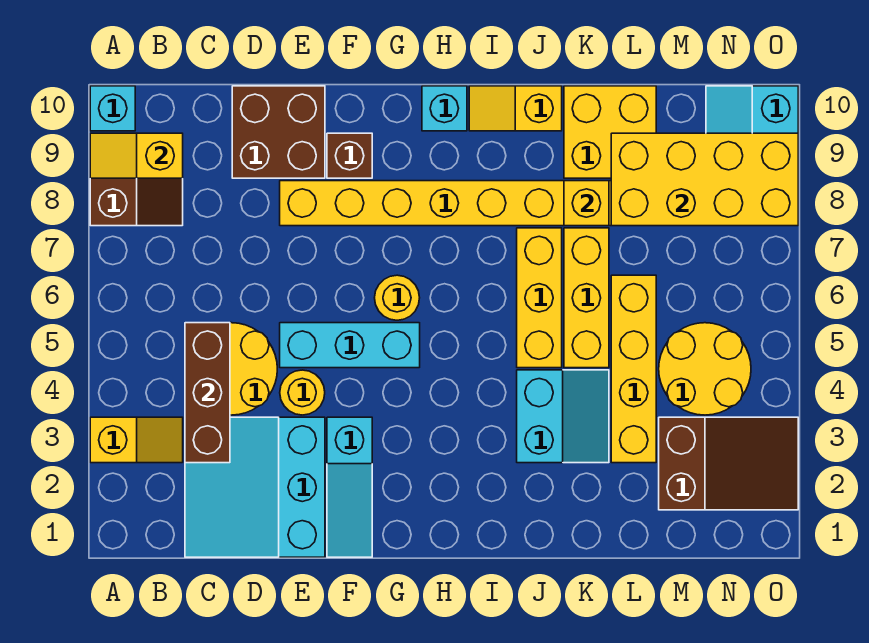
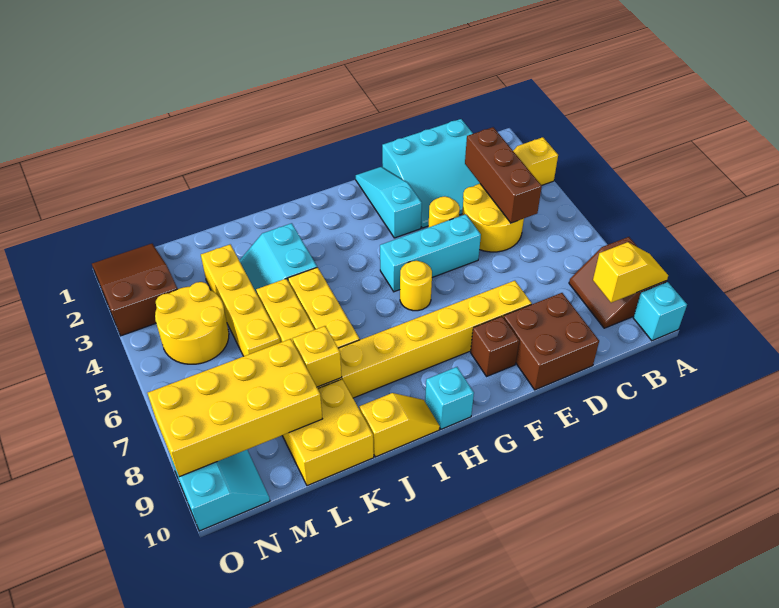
cyan slope C1:E3 level 1 top E -> cyan slope C1:E3 level 1 top 1
brown slope M2:O3 level 1 top M -> brown slope N1:O3 level 1 top 3

